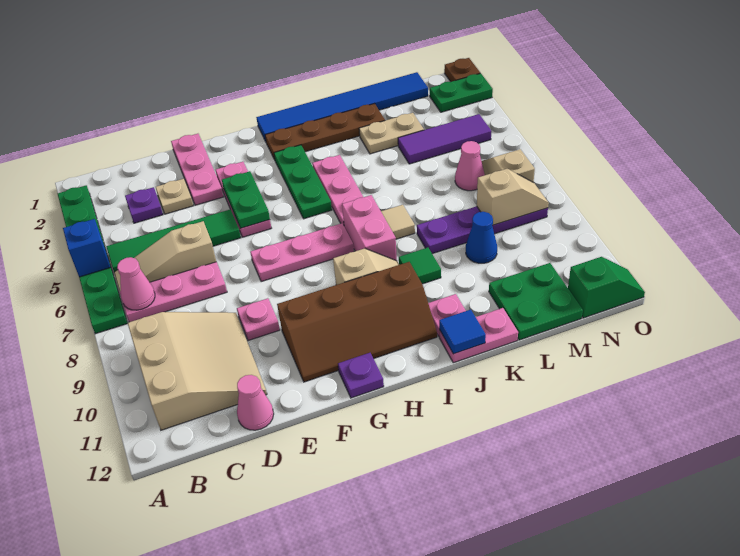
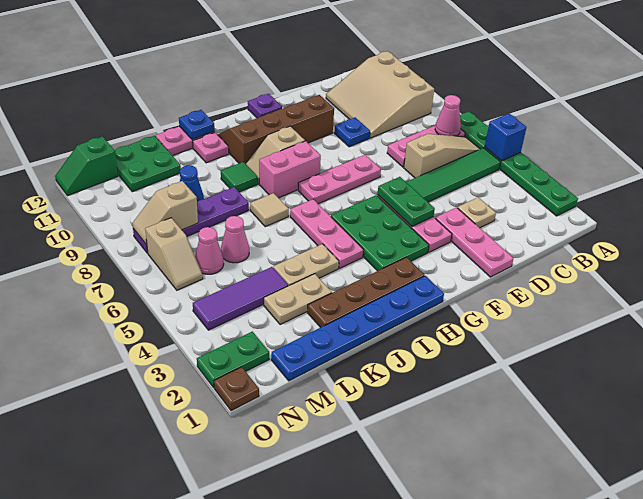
purple plate C3 level 1 -> none
pink cone D12 level 1 -> pink cone L6 level 1
pink plate E9 level 1 -> blue plate E9 level 1
blue tile H1:M1 level 1 -> blue plate H1:M1 level 1
green plate H3:H5 level 1 -> green plate G3:H5 level 1
pink brick I7:I8 level 1 -> pink brick H8:I8 level 1
none -> tan plate J4:K4 level 1
blue tile J12 level 2 -> blue plate J12 level 2

